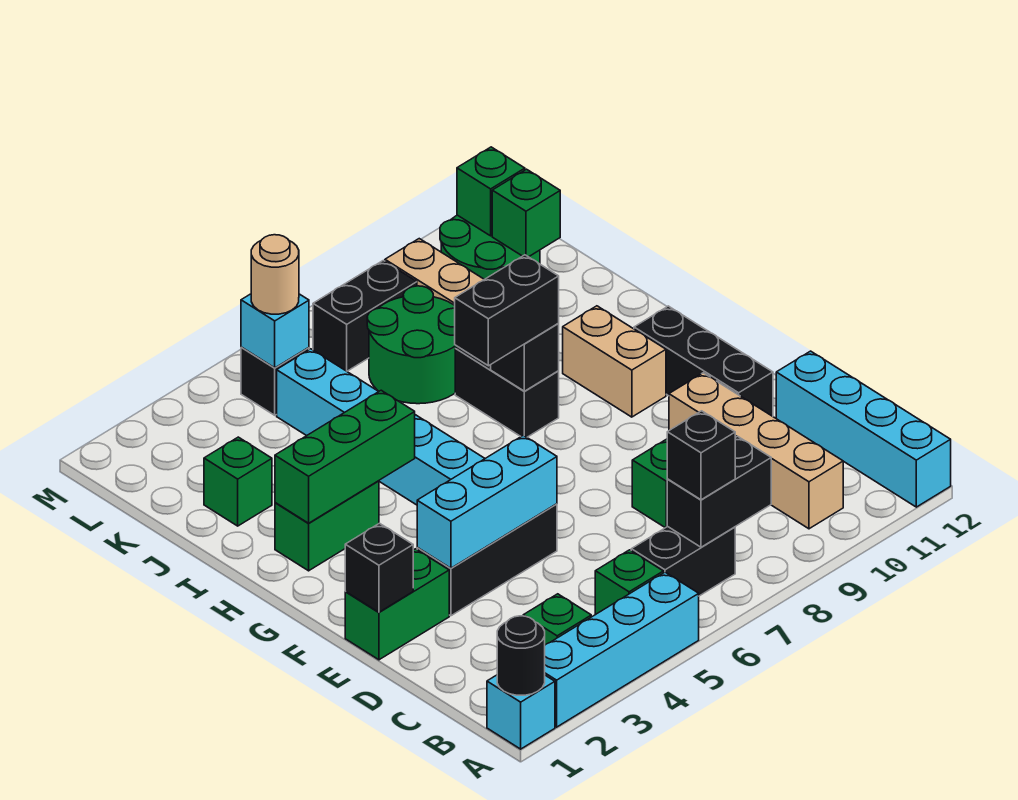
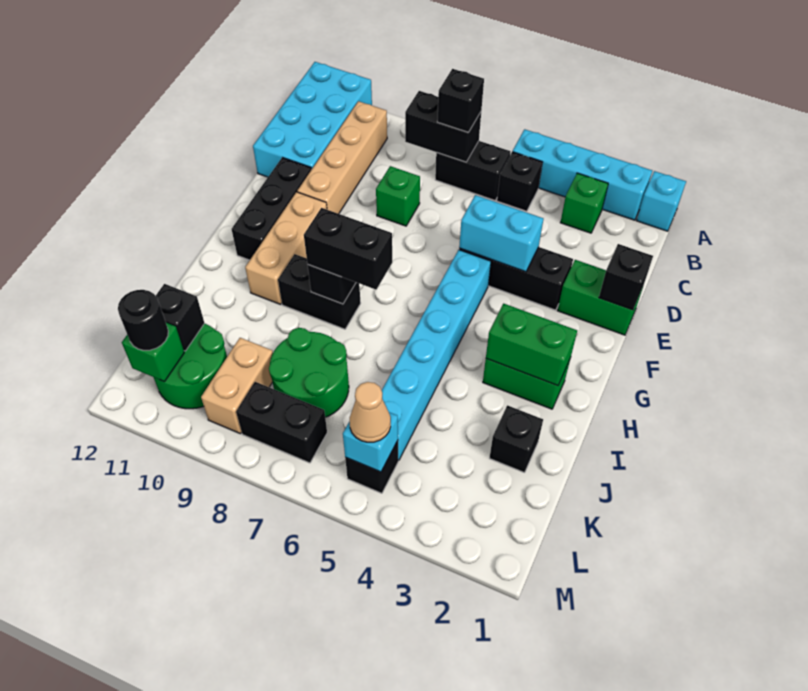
black round brick A1 level 2 -> black round brick L11 level 3
cyan brick A12:D12 level 1 -> cyan brick A11:D12 level 1
green brick B5 level 1 -> black brick B5 level 1
cyan brick E3:E5 level 2 -> cyan brick E4:E5 level 2
tan brick G10:H10 level 1 -> tan brick F10:H10 level 1
green brick H2:H4 level 2 -> green brick H2:H3 level 2
black brick H8:I8 level 1 -> black brick H8:H9 level 1
green brick J2 level 1 -> black brick J2 level 1
green brick K11 level 2 -> black brick K11 level 2
tan round brick L5 level 3 -> tan cone L5 level 3

